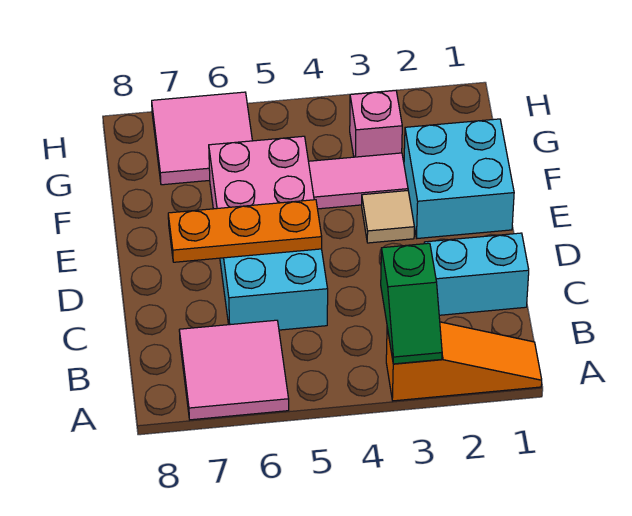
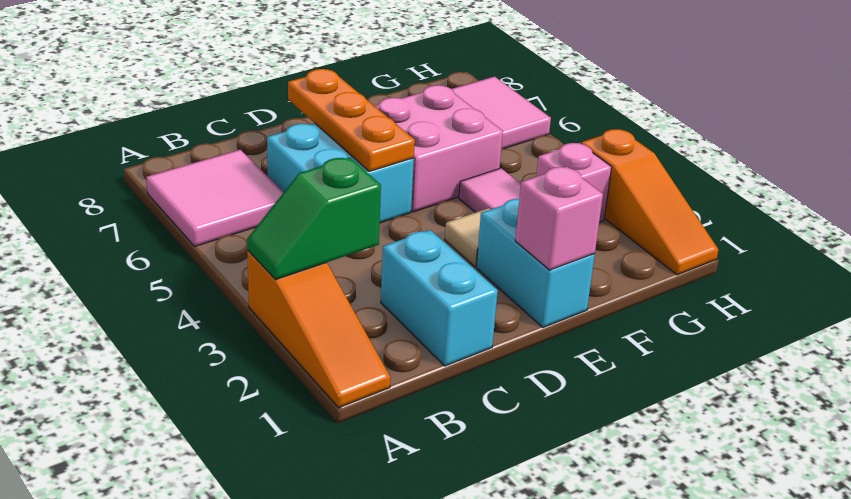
cyan brick E1:F2 level 1 -> cyan brick E1:E2 level 1
none -> pink brick E1 level 2
none -> orange slope H1:H3 level 1 top 3

